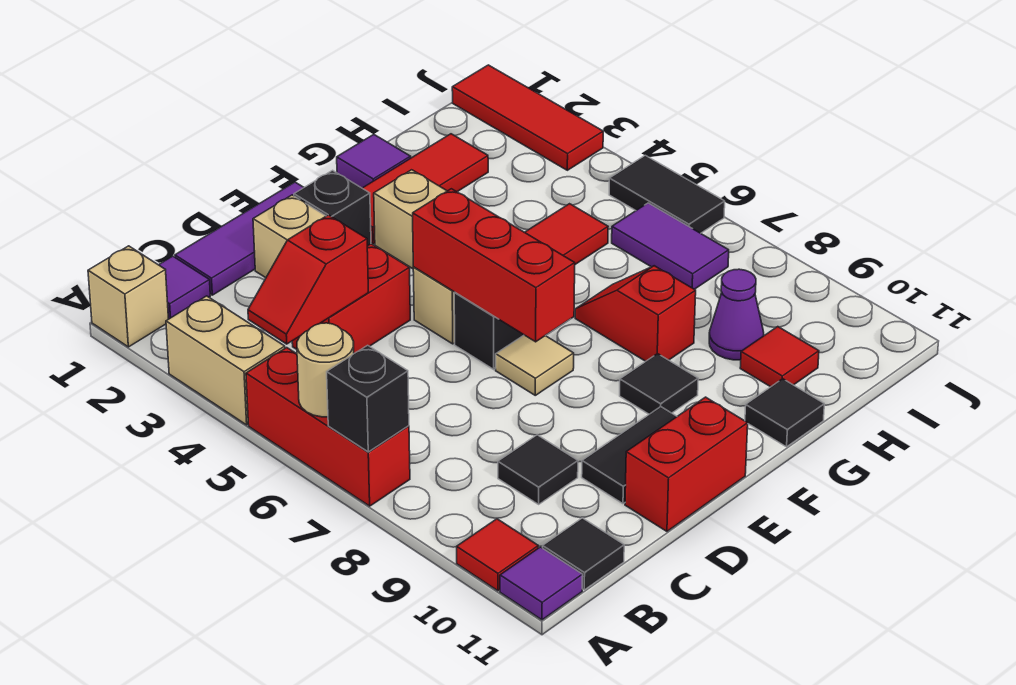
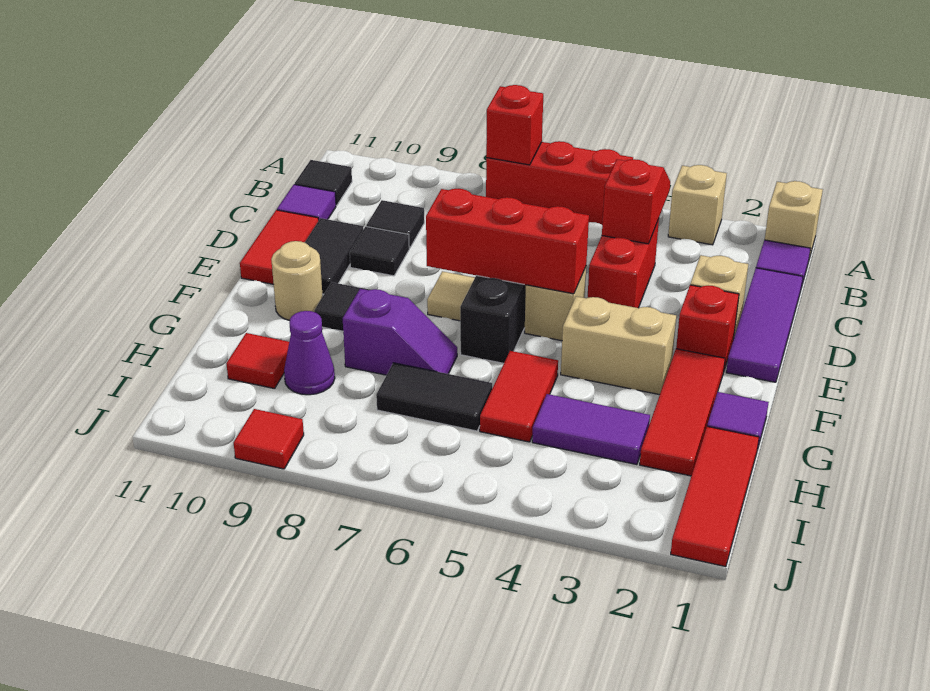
tan brick A3:A4 level 1 -> tan brick A3 level 1
tan round brick A6 level 2 -> tan round brick F10 level 1
black brick A7 level 2 -> red brick A7 level 2
red tile A10 level 1 -> red tile J9 level 1
purple tile A11 level 1 -> purple tile C11 level 1
red brick D11:E11 level 1 -> red tile D11:E11 level 1
black brick E2 level 1 -> red brick E2 level 1
red slope G7:G8 level 1 top 8 -> purple slope G7:G8 level 1 top 8
black tile G11 level 1 -> black tile D9 level 1
purple tile I6:I7 level 1 -> purple tile H3:H4 level 1
red tile J1:J3 level 1 -> red tile H1:J1 level 1
black tile J5:J6 level 1 -> black tile H6:H7 level 1

